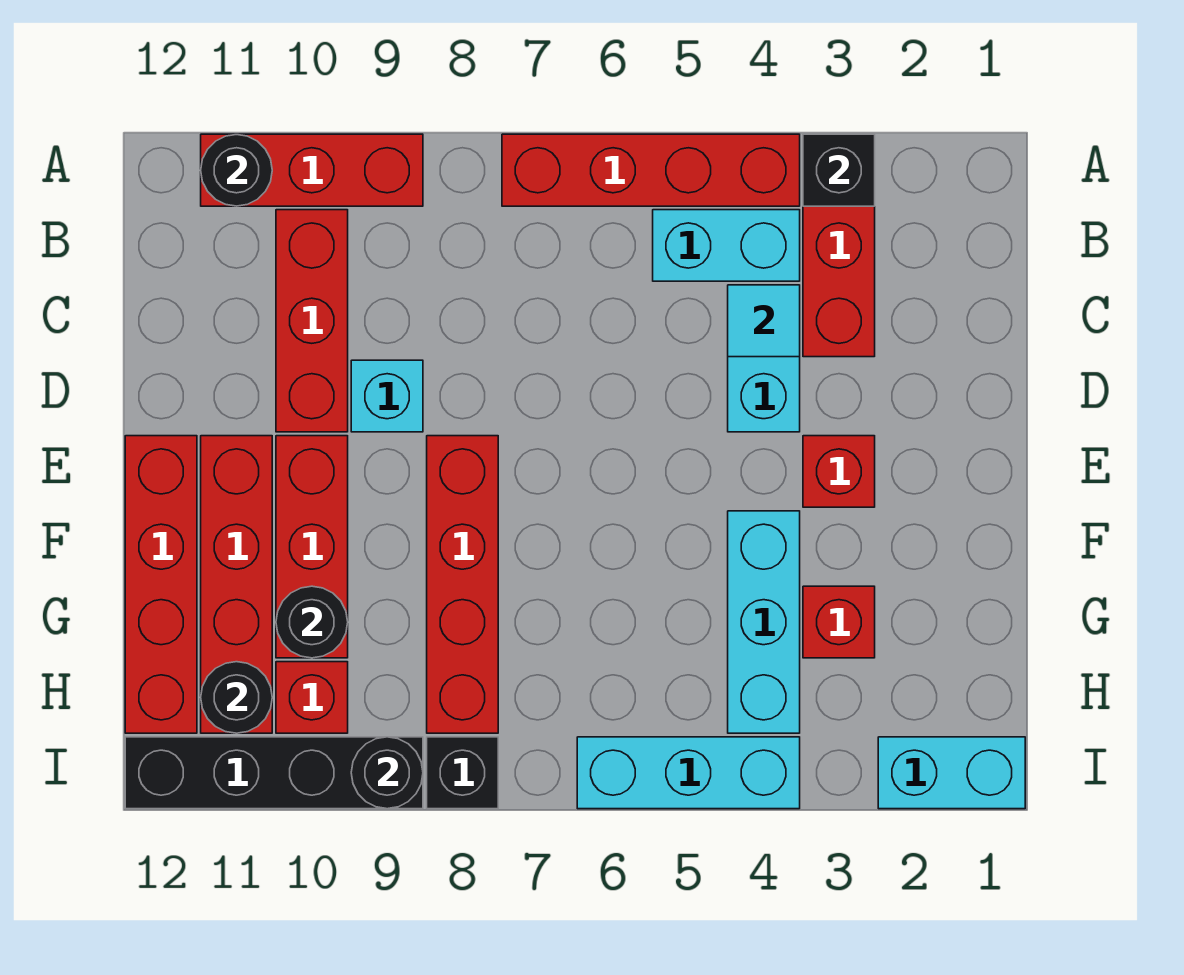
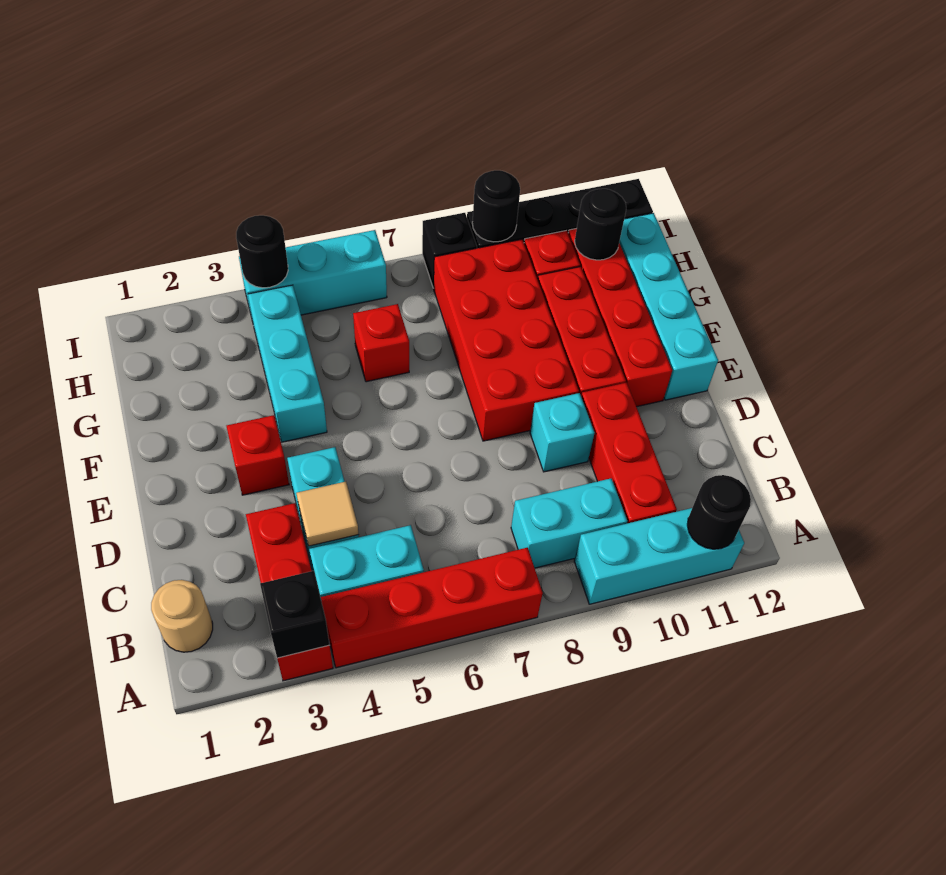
red brick A9:A11 level 1 -> cyan brick A9:A11 level 1
none -> tan round brick B1 level 1
cyan tile C4 level 2 -> tan tile C4 level 2
red brick E8:H8 level 1 -> red brick E8:H9 level 1
red brick E12:H12 level 1 -> cyan brick E12:H12 level 1
red brick G3 level 1 -> red brick G6 level 1
black round brick G10 level 2 -> black round brick I4 level 2
cyan brick I1:I2 level 1 -> cyan brick B8:B9 level 1

